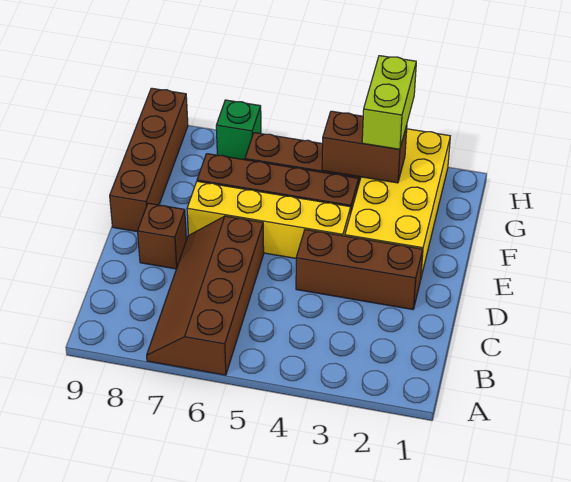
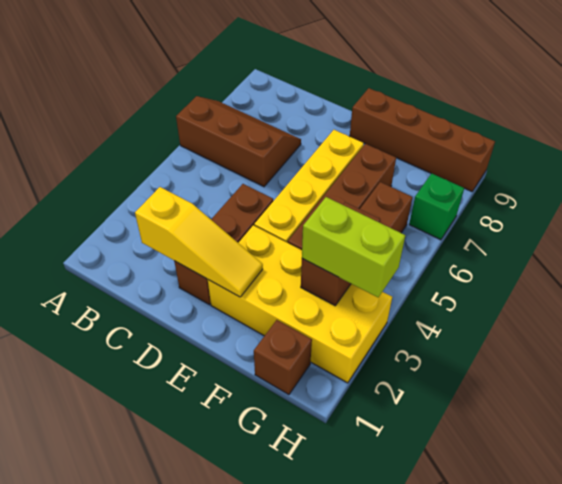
brown slope A6:D7 level 1 top 6 -> brown slope A6:C7 level 1 top 6
none -> yellow slope C2:E2 level 2 top C
brown brick D8 level 1 -> brown brick G1 level 1

